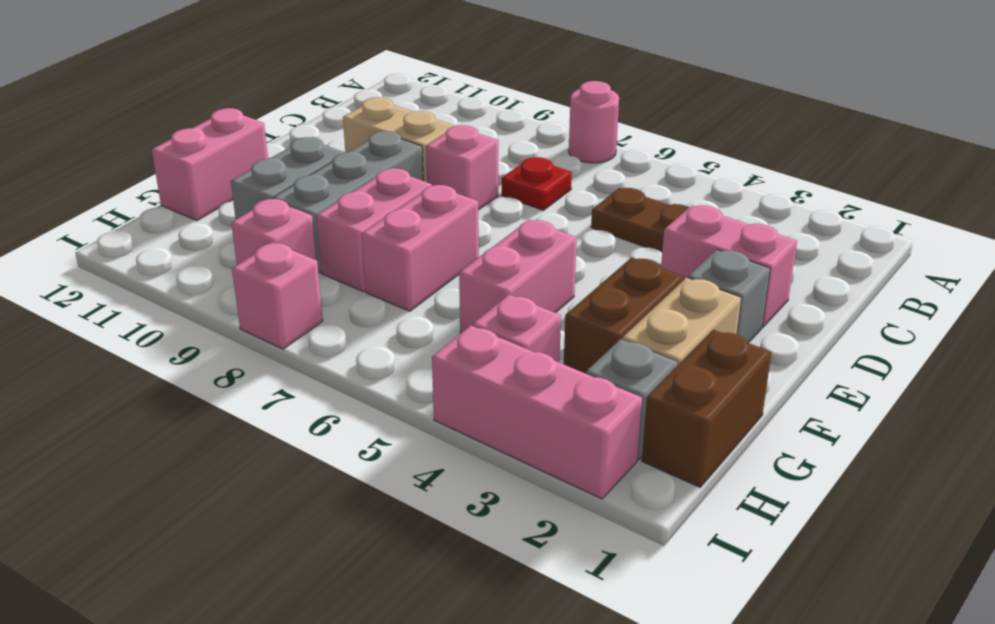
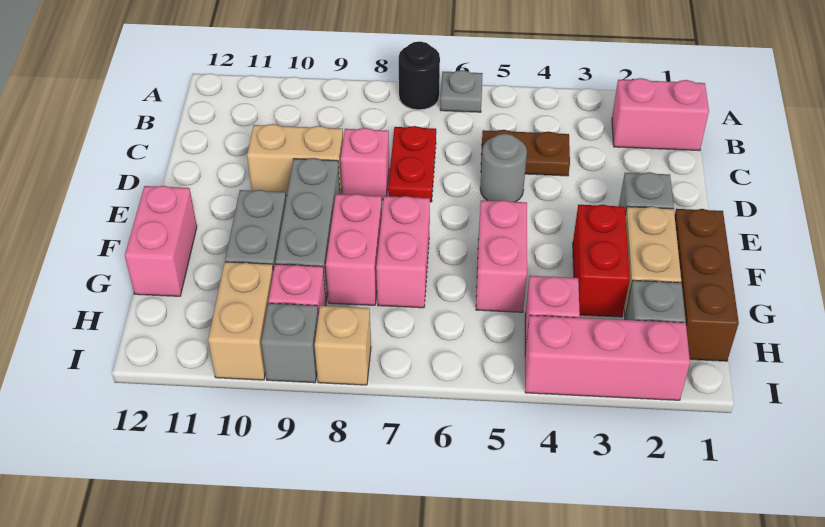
none -> grey plate A6 level 1
pink round brick A7 level 1 -> black round brick A7 level 1
red plate C7 level 1 -> red plate C7:D7 level 1
pink brick D2:D3 level 1 -> pink brick B1:B2 level 1
none -> grey round brick D5 level 1
brown brick F3:G3 level 1 -> red brick F3:G3 level 1
brown brick G1:H1 level 1 -> brown brick F1:H1 level 1
none -> tan brick H10:I10 level 1
pink brick I8 level 1 -> tan brick I8 level 1
none -> grey brick I9 level 1

